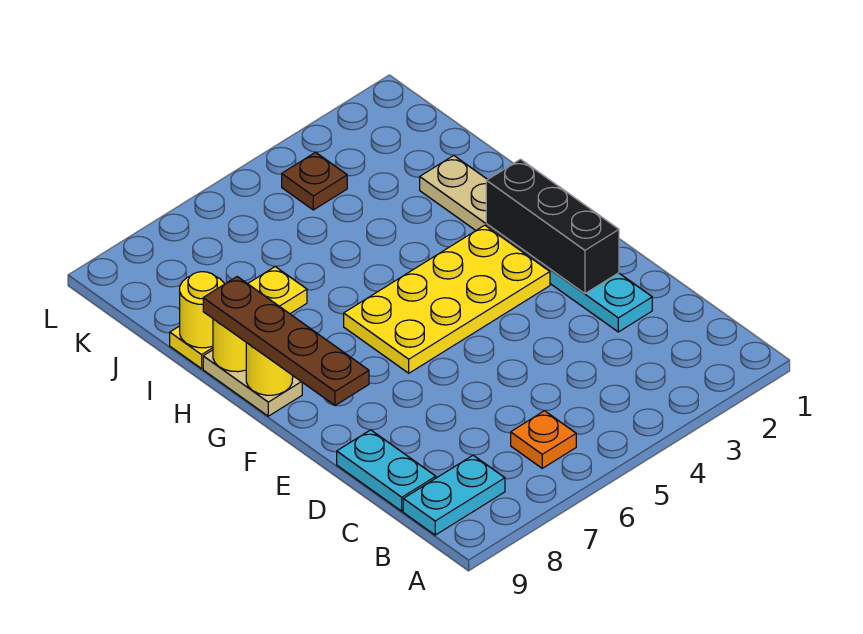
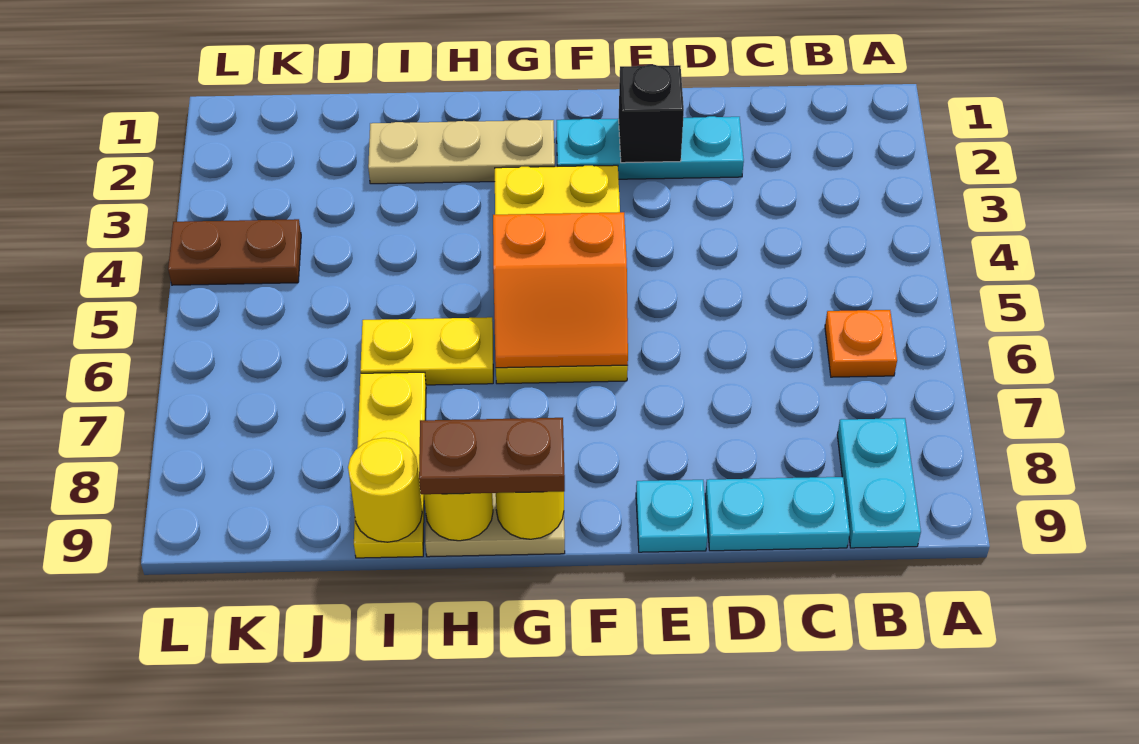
black brick E2:G2 level 2 -> black brick E2 level 2
none -> cyan plate E9 level 1
brown plate E9:H9 level 3 -> brown plate G9:H9 level 3
none -> orange slope F5:G6 level 2 top 5
none -> yellow plate H6:I6 level 1
brown plate K4 level 1 -> brown plate K4:L4 level 1

